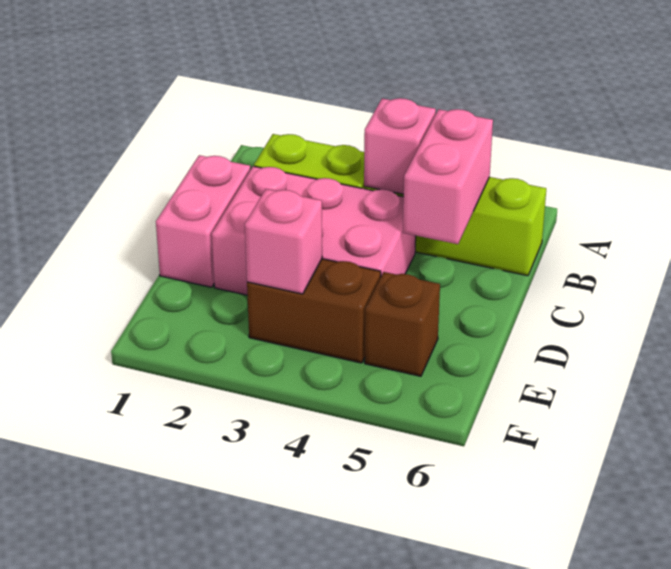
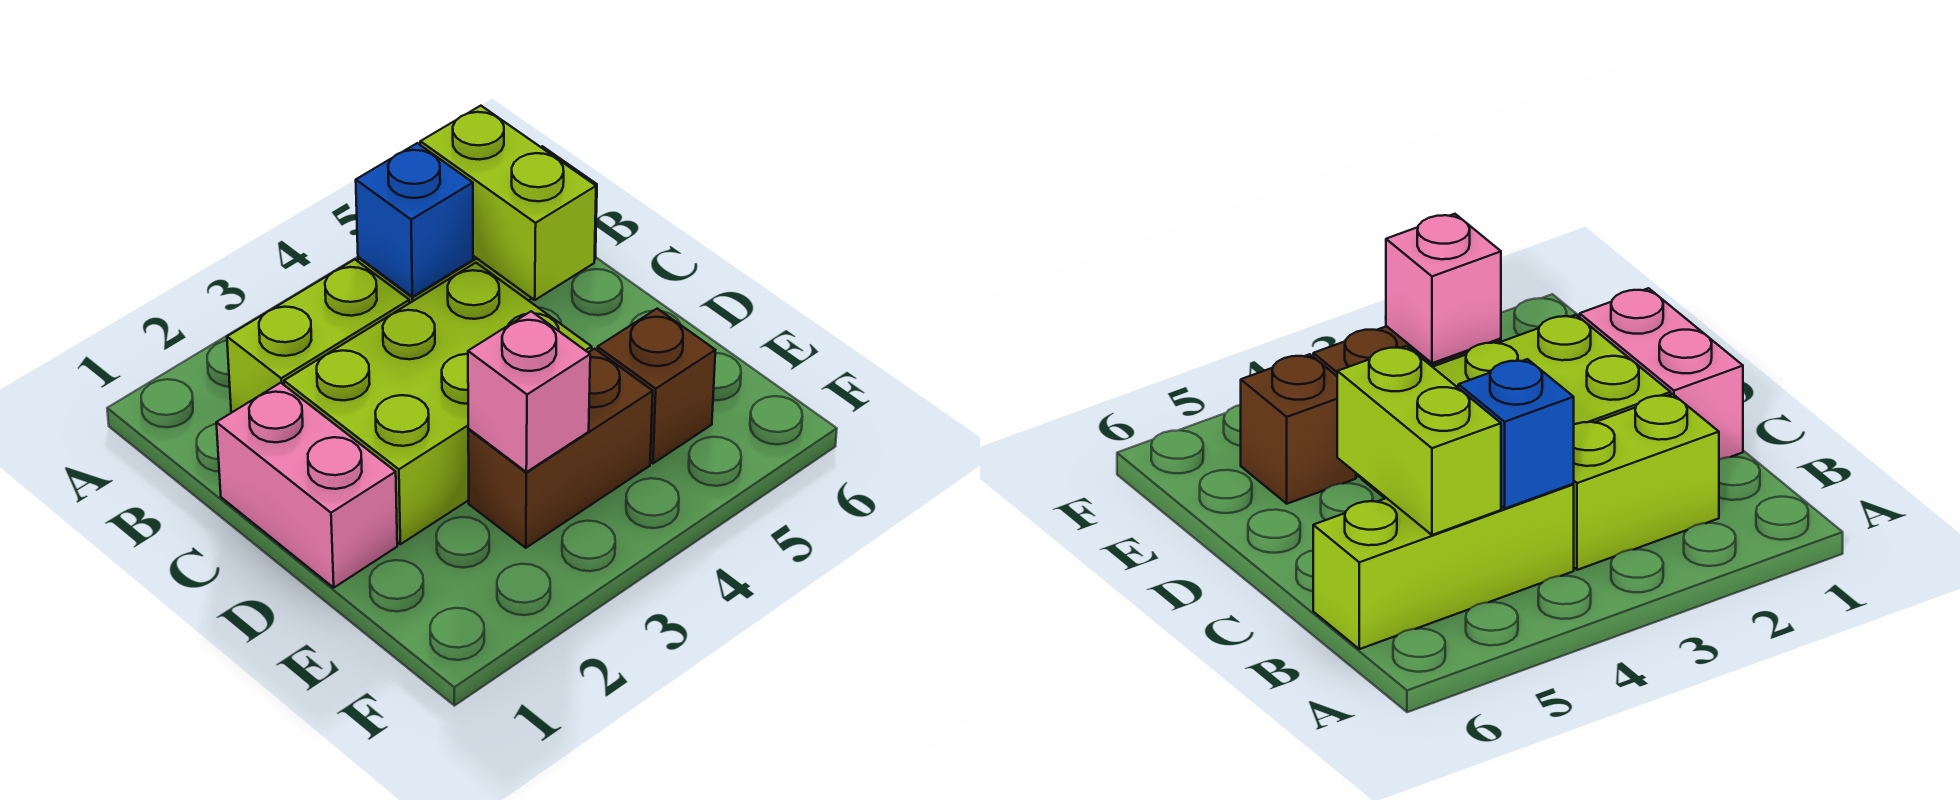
pink brick B4 level 2 -> blue brick B4 level 2
pink brick B5:C5 level 2 -> lime brick B5:C5 level 2
pink brick C2:D4 level 1 -> lime brick C2:D4 level 1

